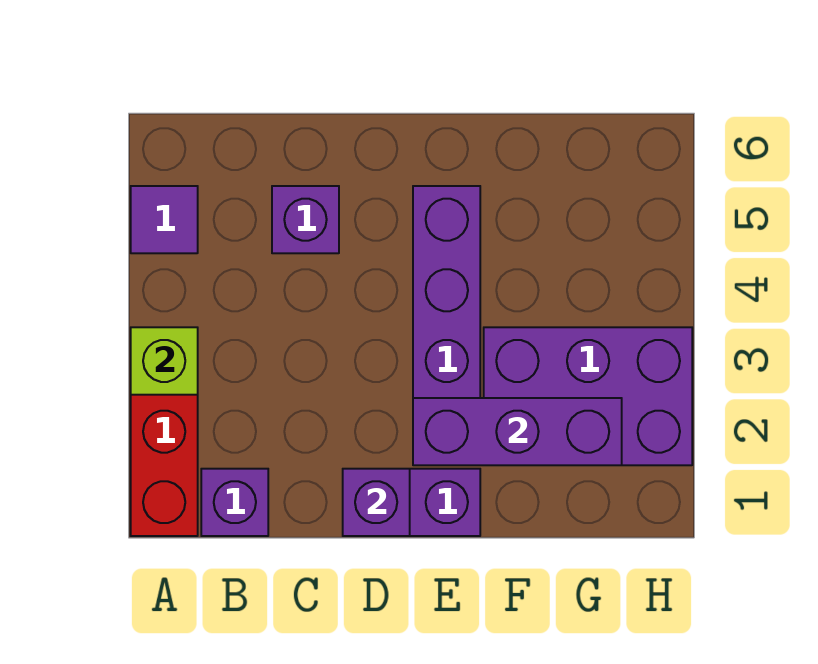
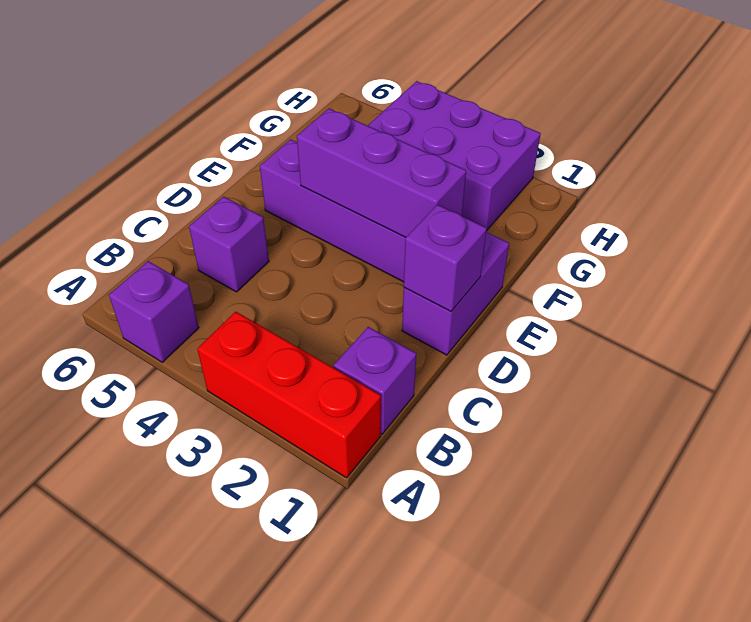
lime brick A3 level 2 -> none
purple tile A5 level 1 -> purple brick A5 level 1
purple brick E2:G2 level 2 -> purple brick E2:E4 level 2
purple brick F2:H3 level 1 -> purple brick G2:H4 level 1

